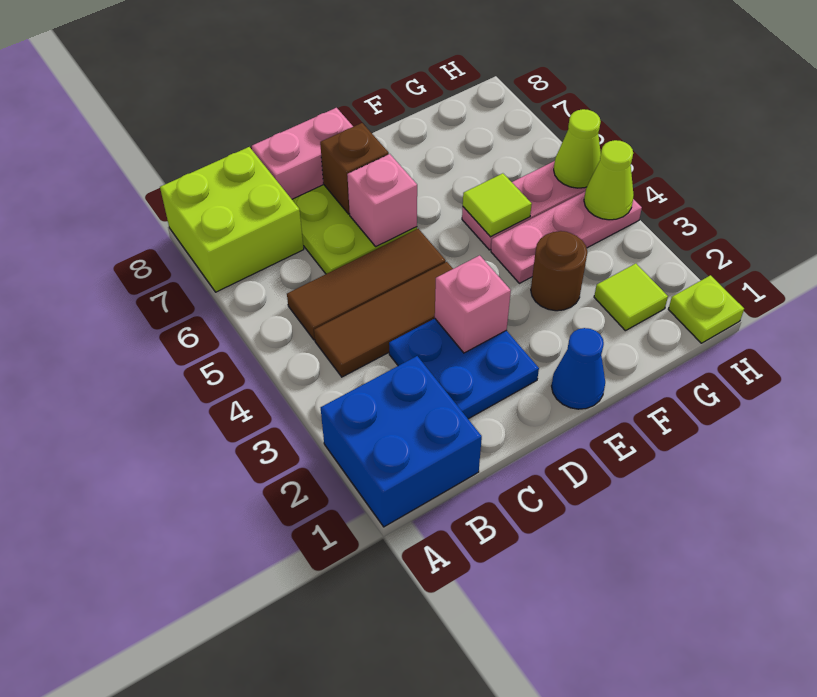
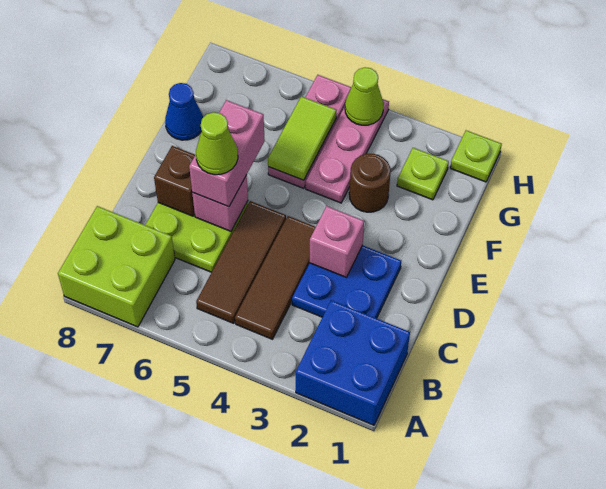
pink brick C8:D8 level 1 -> pink brick D6:E6 level 3
blue cone E1 level 1 -> blue cone F8 level 1
lime tile F5 level 2 -> lime tile F5:G5 level 2
lime tile G2 level 1 -> lime plate G2 level 1
lime cone H5 level 2 -> lime cone D6 level 4

